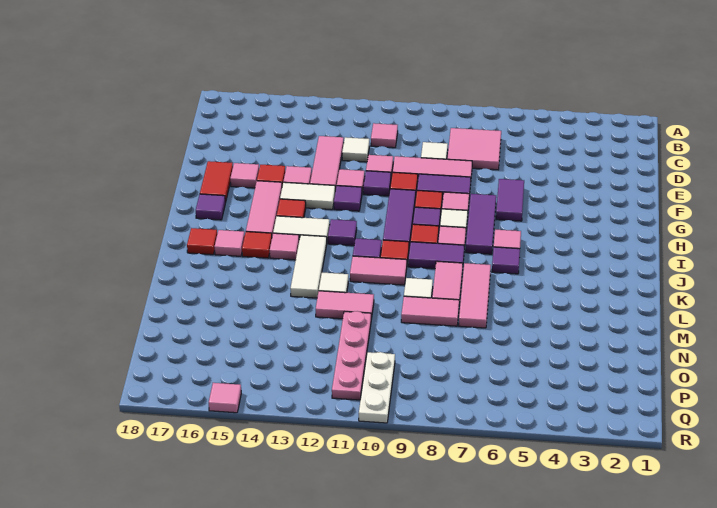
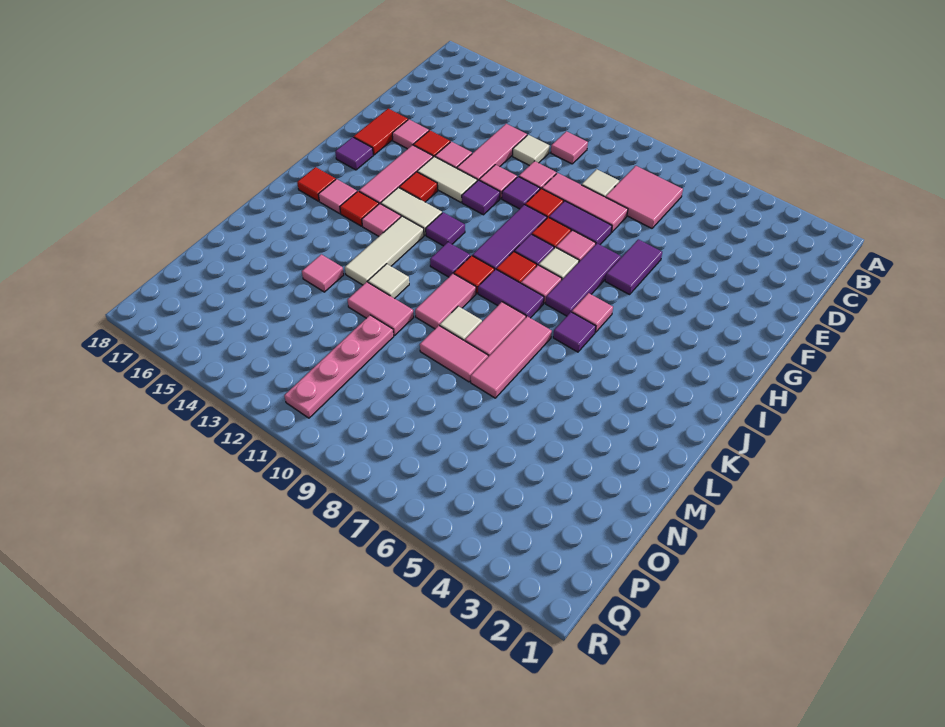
pink tile K10:K11 level 1 -> pink tile K10:L10 level 1
white plate P10:R10 level 1 -> none
pink tile R15 level 1 -> pink tile M14 level 1

